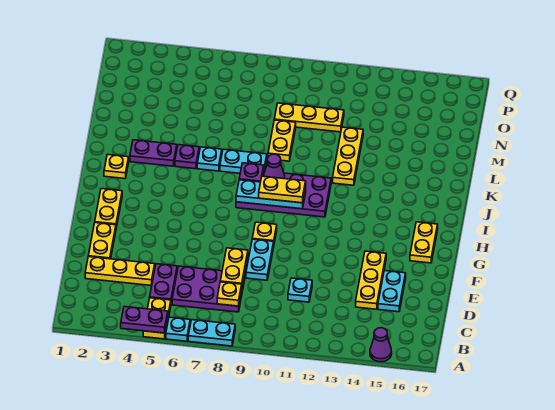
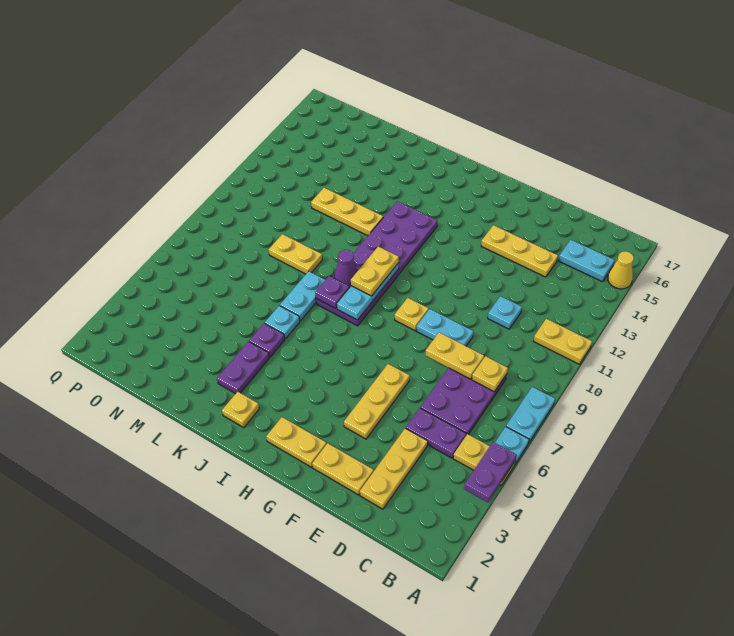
purple cone A15 level 1 -> yellow cone A15 level 1
cyan plate D15:E15 level 1 -> cyan plate B15:C15 level 1
yellow plate G16:H16 level 1 -> yellow plate A11:B11 level 1
purple plate I8:J11 level 1 -> purple plate I8:J13 level 1
yellow plate N9:N11 level 1 -> yellow plate F4:F6 level 1

